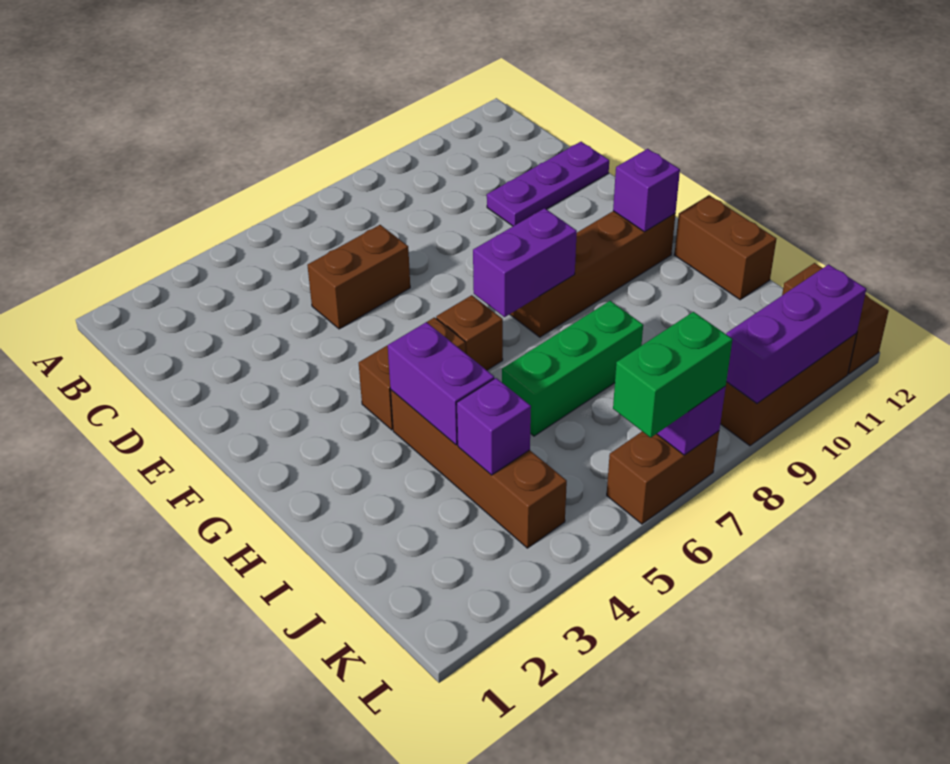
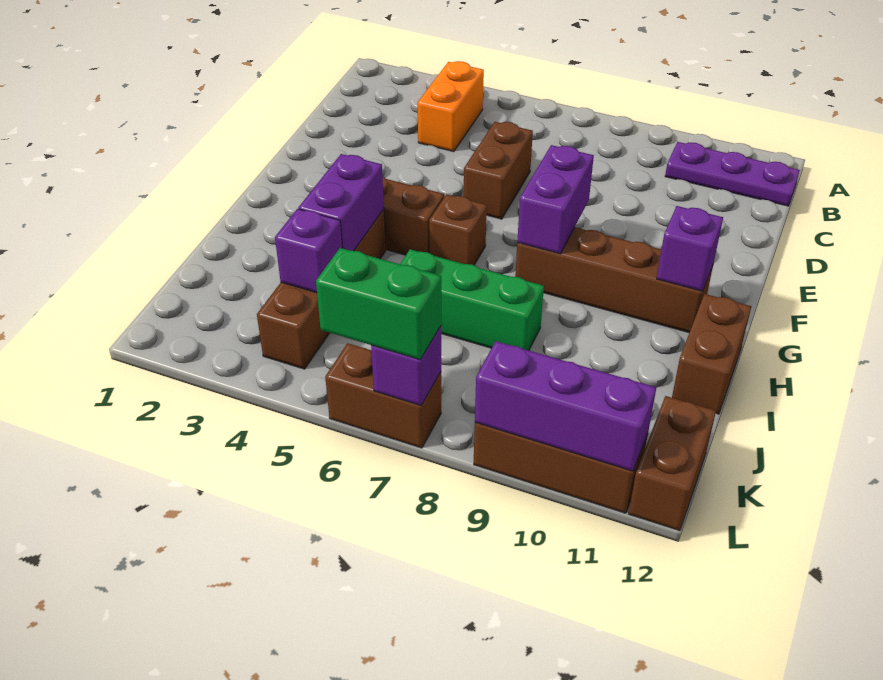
none -> orange brick B4:C4 level 1
brown brick D5:D6 level 1 -> brown brick D6:E6 level 1
purple plate D10:D12 level 1 -> purple plate B10:B12 level 1
purple brick G7:G8 level 2 -> purple brick F8:G8 level 2

